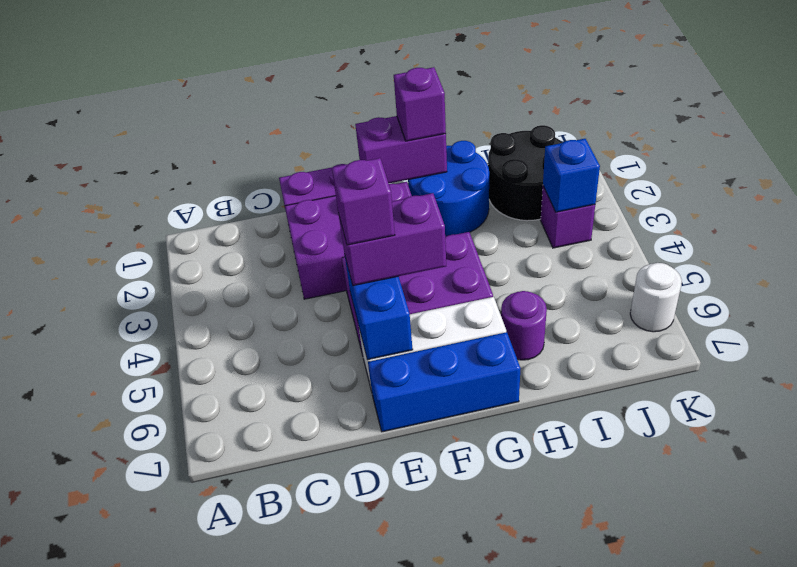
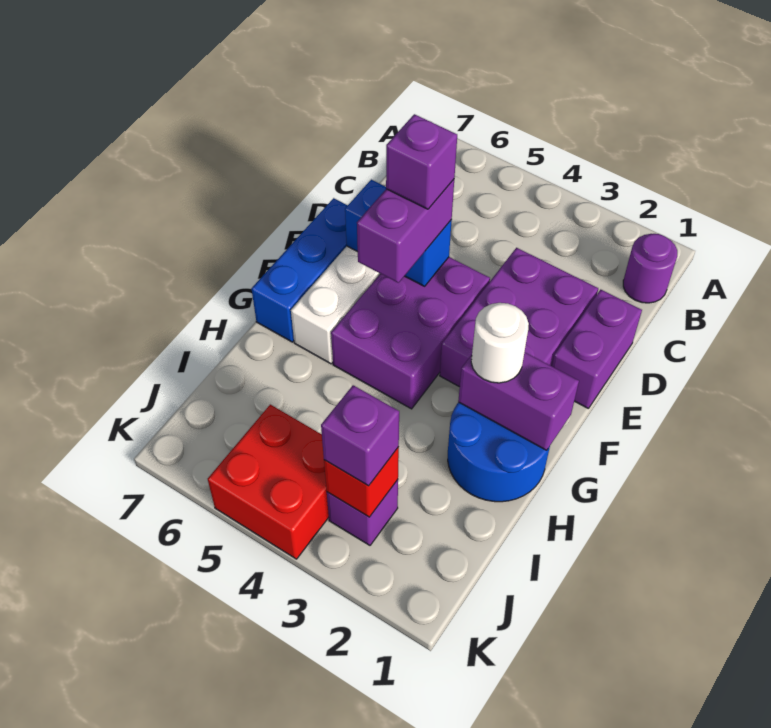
purple brick F1:G1 level 2 -> purple brick G1:G2 level 2
purple brick G1 level 3 -> purple brick J3 level 3
purple round brick H6 level 1 -> purple round brick B1 level 1
black round brick I1:J2 level 1 -> none
blue brick J3 level 2 -> red brick J3 level 2
none -> red brick J4:K5 level 1
white round brick K6 level 1 -> white round brick G2 level 3

